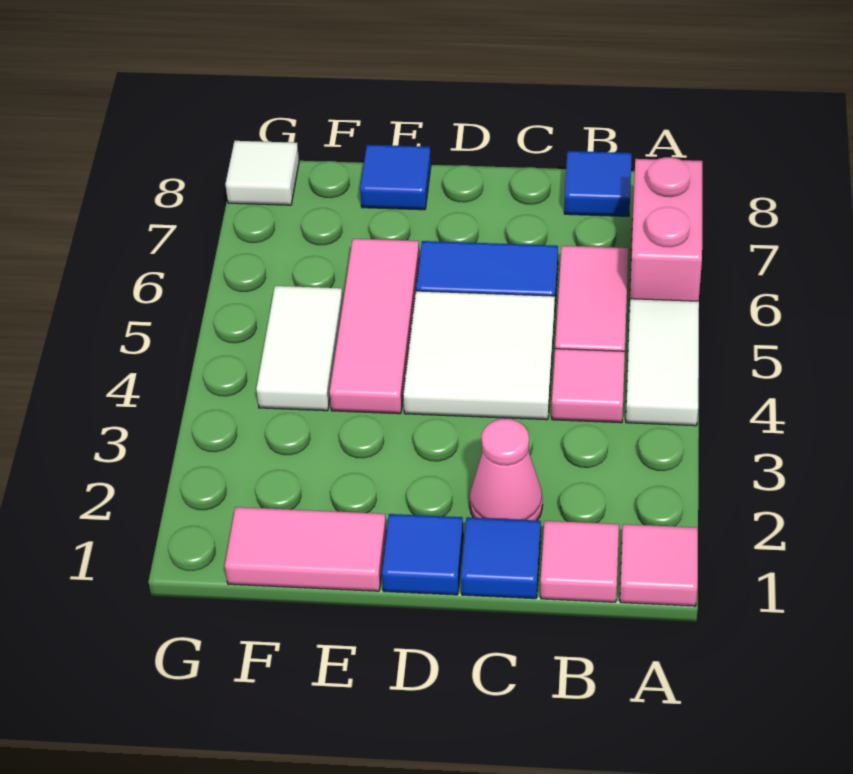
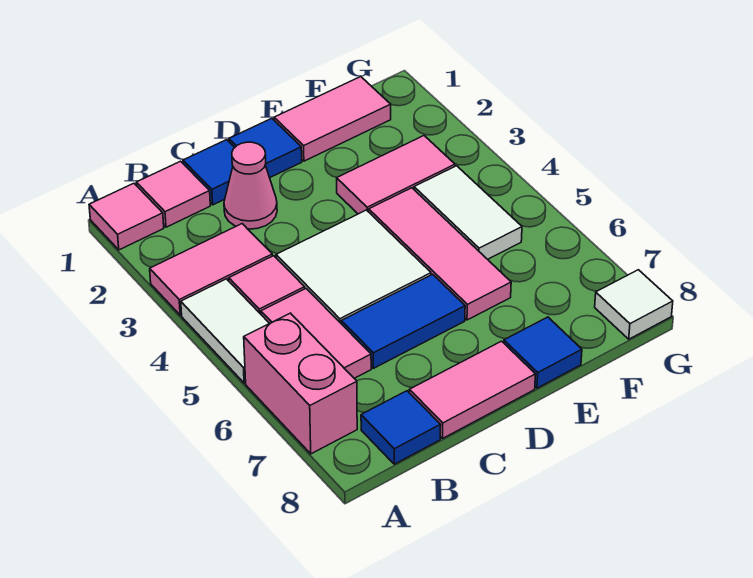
none -> pink tile A3:B3 level 1
none -> pink tile C8:D8 level 1
none -> pink tile E3:F3 level 1

